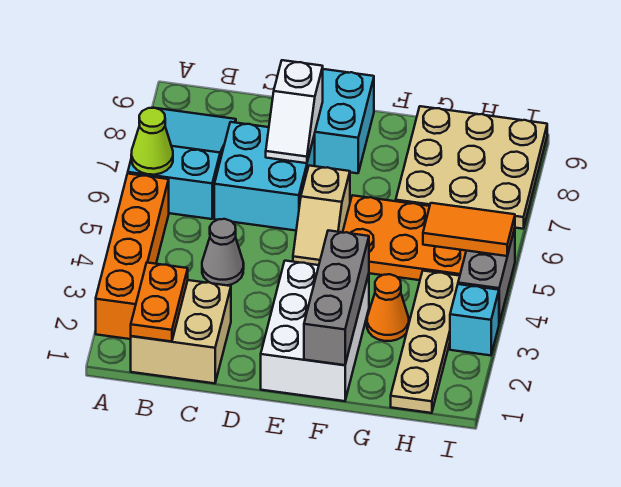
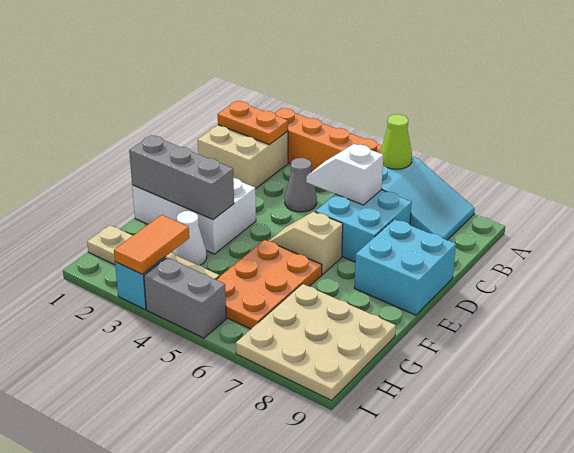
white slope D7:D8 level 2 top 8 -> white slope C5:C6 level 2 top 6
orange cone G3 level 1 -> white cone G3 level 1
orange tile H5:I5 level 2 -> orange tile H3:I3 level 2

